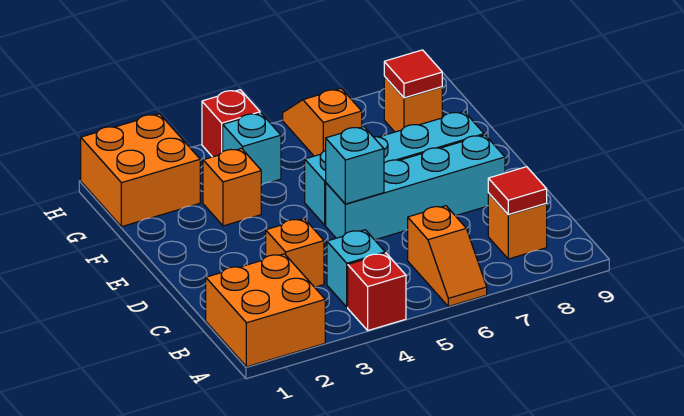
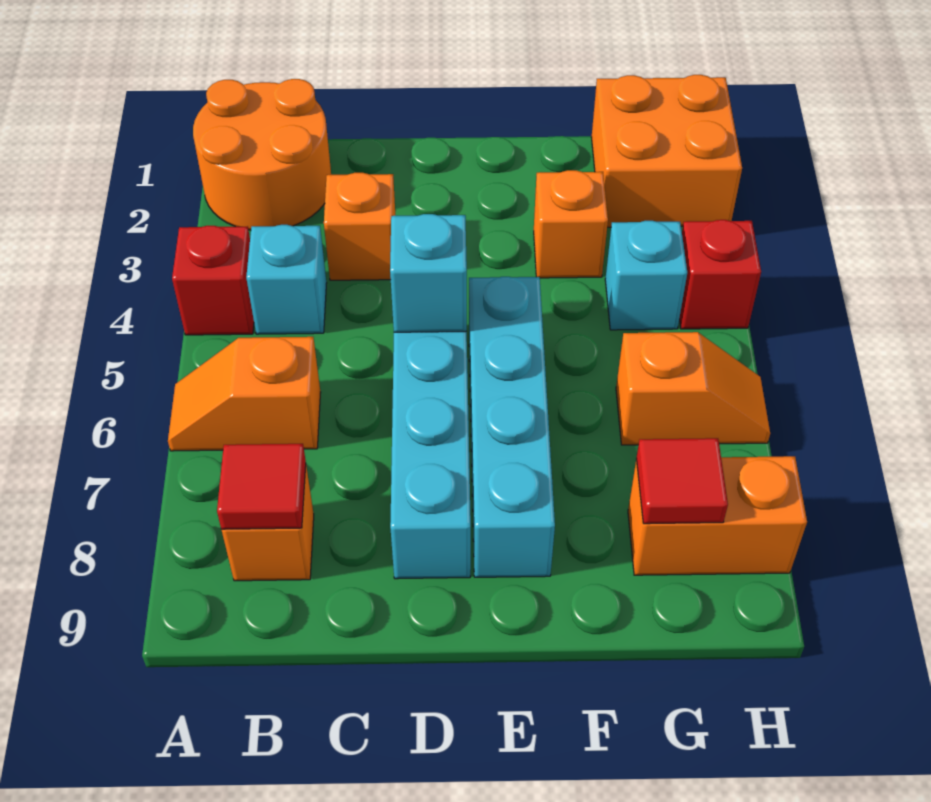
orange brick A1:B2 level 1 -> orange round brick A1:B2 level 1
orange brick G8 level 1 -> orange brick G8:H8 level 1

